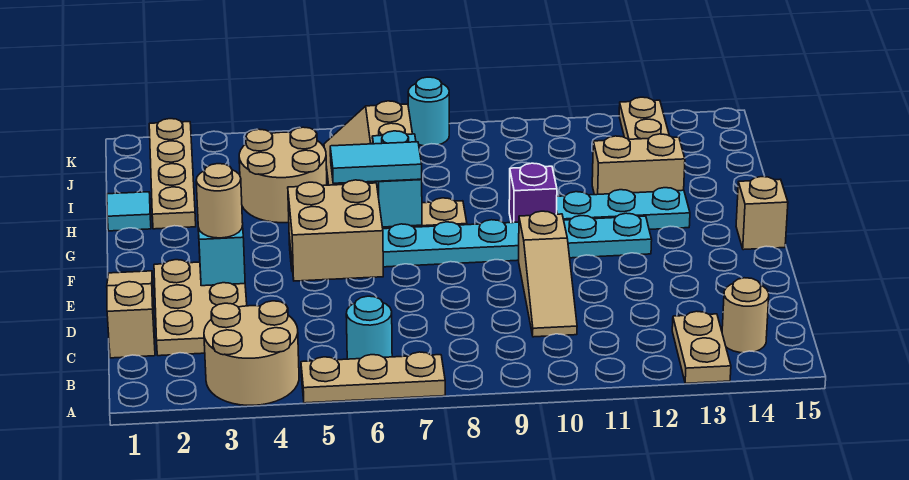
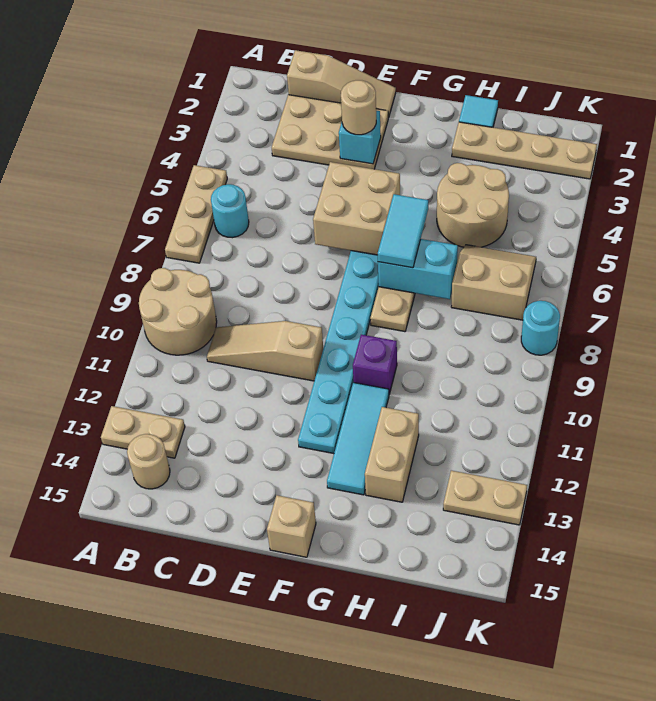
tan round brick A3:B4 level 1 -> tan round brick A9:B10 level 1
cyan plate G11:G13 level 1 -> cyan tile G11:G13 level 1

